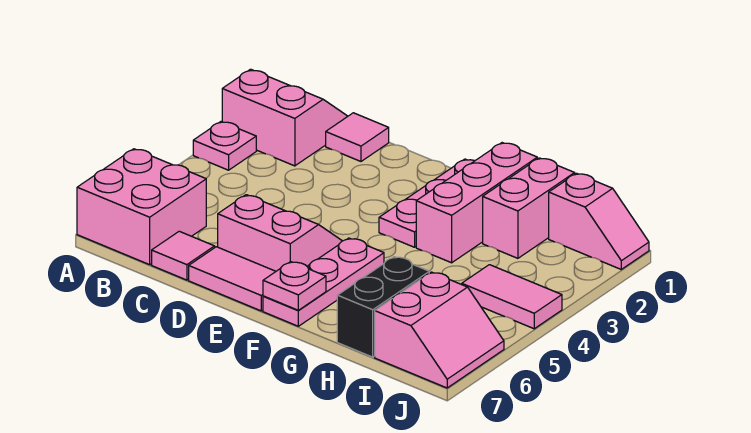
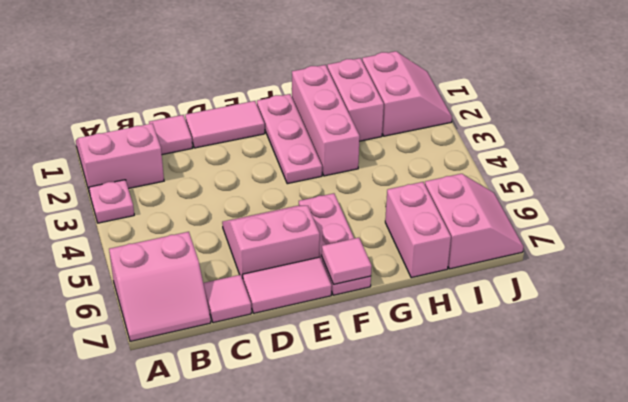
pink brick A6:B7 level 1 -> pink slope A6:B7 level 1 top 6
pink plate F7 level 2 -> pink tile F7 level 2
black brick H6:H7 level 1 -> pink brick H6:H7 level 1
pink slope I1:J1 level 1 top I -> pink slope I1:J2 level 1 top I
pink tile I4:J4 level 1 -> pink tile D1:E1 level 1

